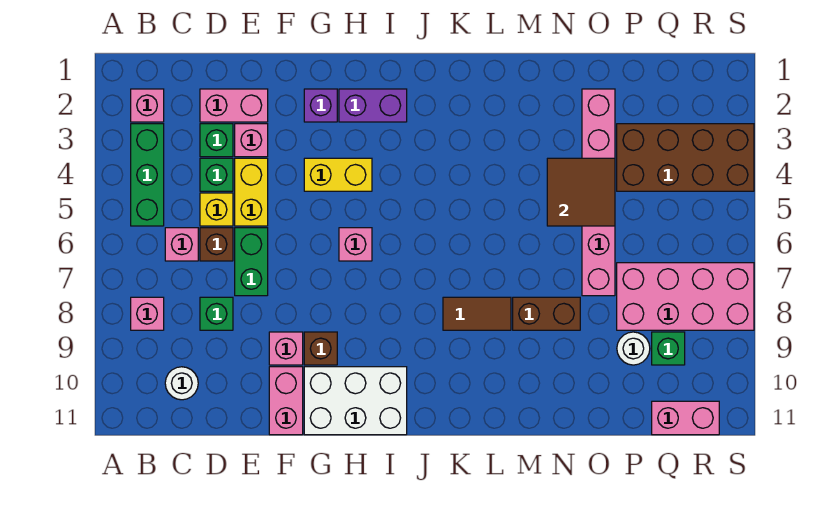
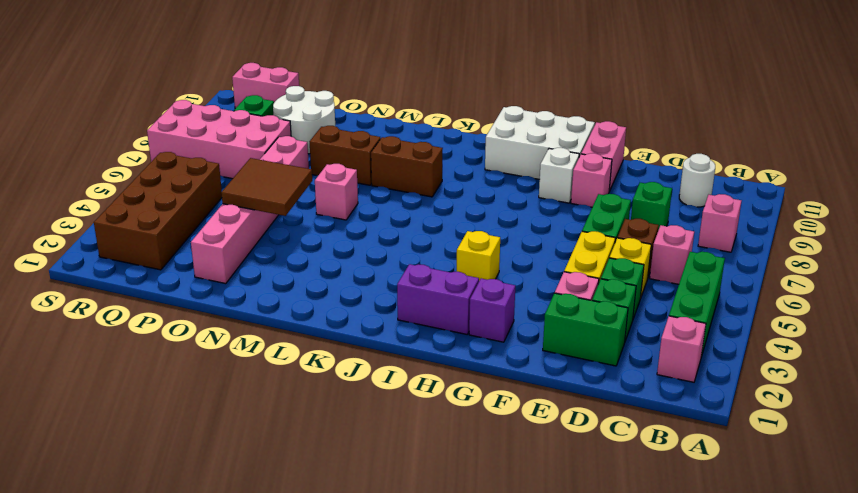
pink brick D2:E2 level 1 -> green brick D2:E2 level 1
yellow brick G4:H4 level 1 -> yellow brick H4 level 1
brown brick G9 level 1 -> white brick G9 level 1
pink brick H6 level 1 -> pink brick M6 level 1
brown tile K8:L8 level 1 -> brown brick K8:L8 level 1
brown brick P3:S4 level 1 -> brown brick Q2:R5 level 1
white round brick P9 level 1 -> white round brick O9:P10 level 1

